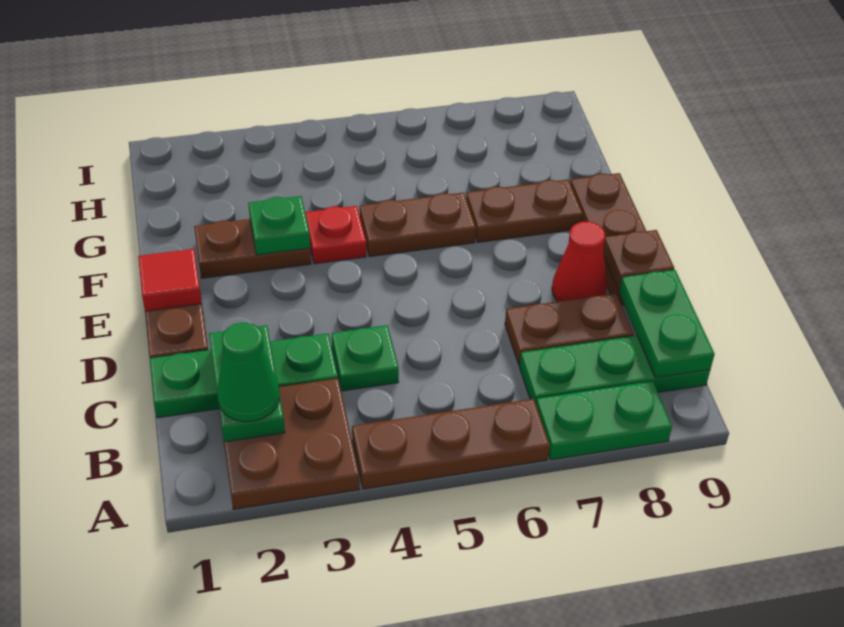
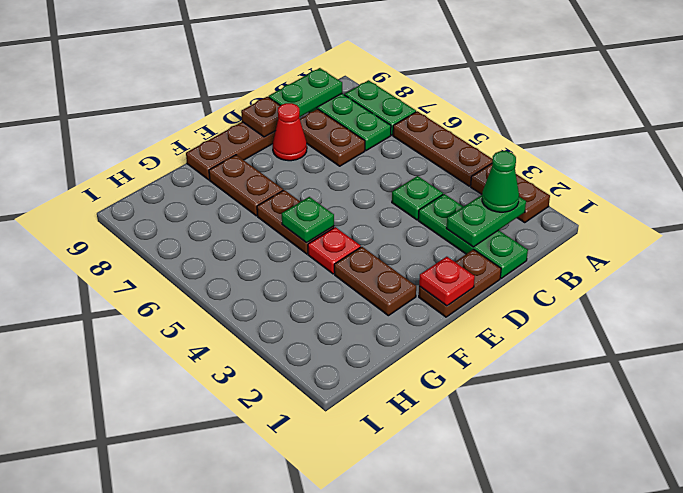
brown plate A2:B3 level 1 -> brown plate A2:A3 level 1
red tile E1 level 2 -> red plate E1 level 2
green plate F3 level 2 -> green plate F5 level 2

